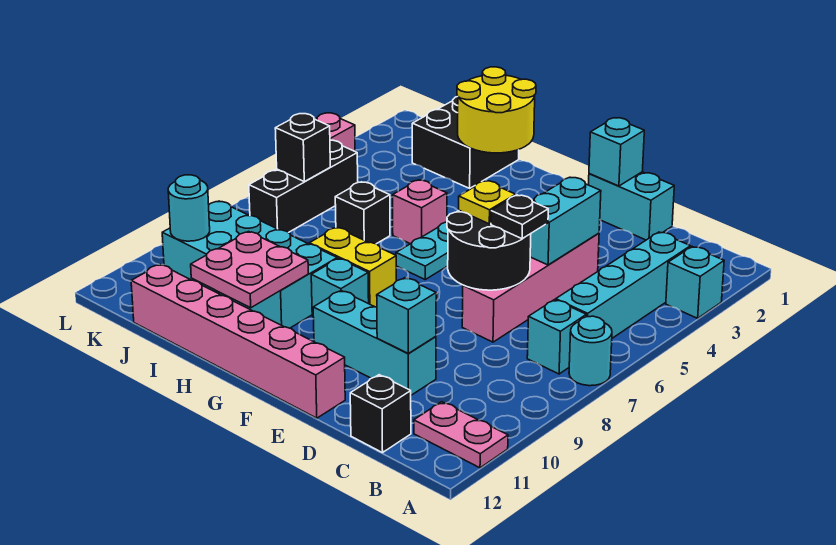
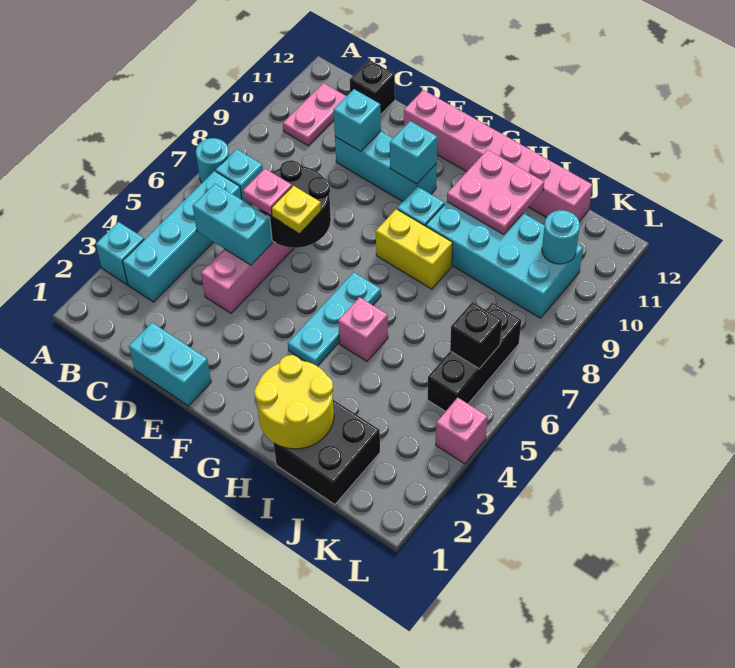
pink plate A11:B11 level 1 -> pink plate B10:B11 level 1
cyan brick D4:D5 level 2 -> cyan brick C5:D5 level 2
black plate D6 level 3 -> pink plate D6 level 3
cyan brick E1 level 2 -> cyan brick F10 level 2
black brick I6 level 1 -> none

